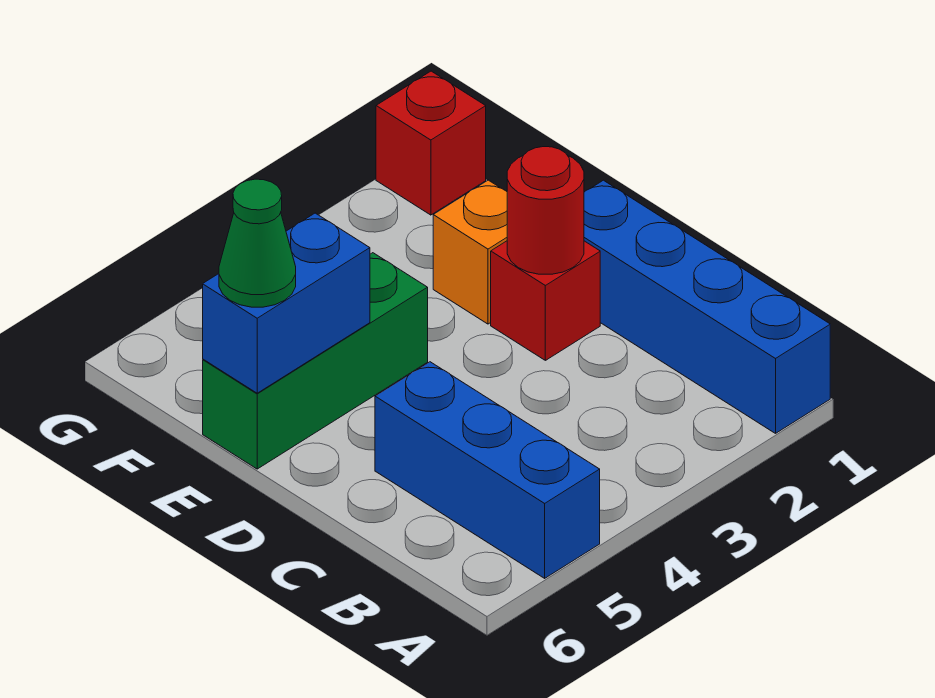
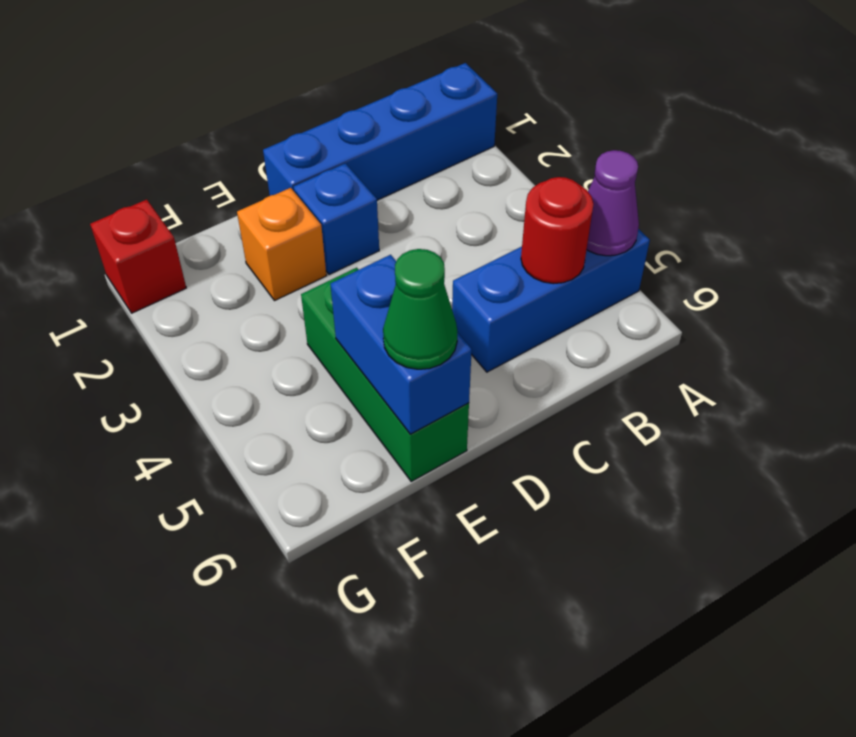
none -> purple cone A5 level 2
red brick D2 level 1 -> blue brick D2 level 1
red round brick D2 level 2 -> red round brick B5 level 2

